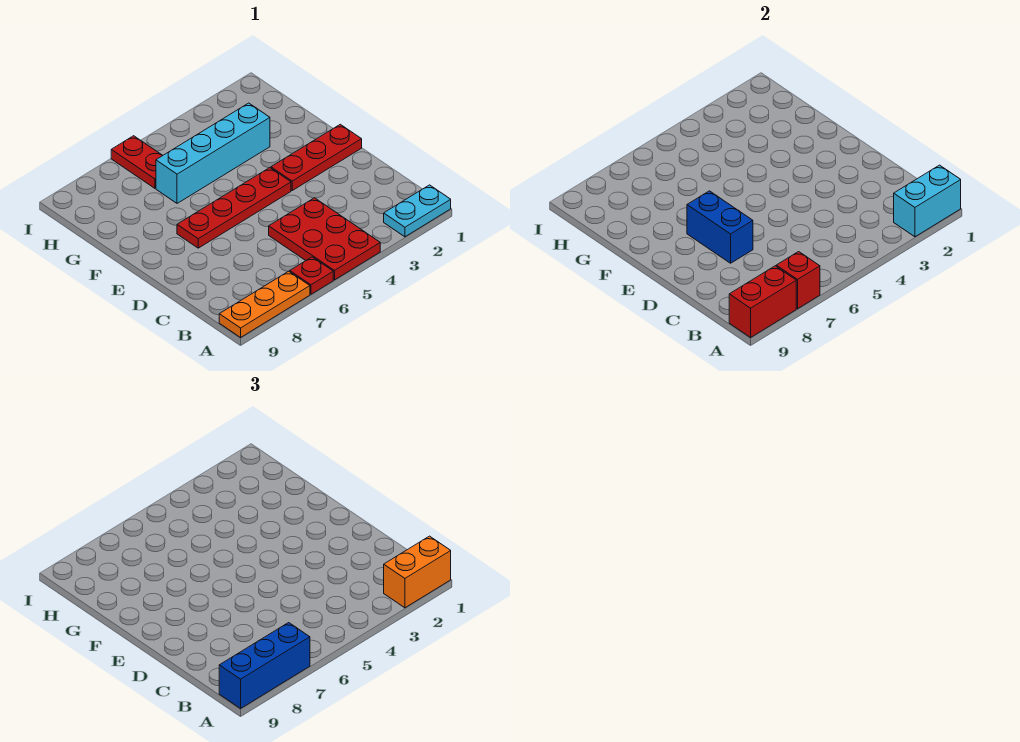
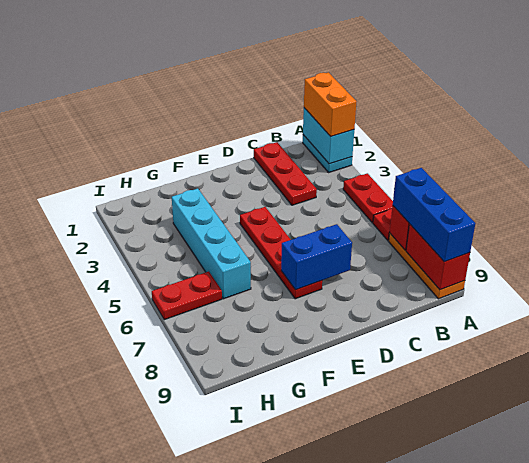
red plate A4:C5 level 1 -> red plate A4:A5 level 1
red plate E1:E3 level 1 -> red plate C1:C3 level 1

